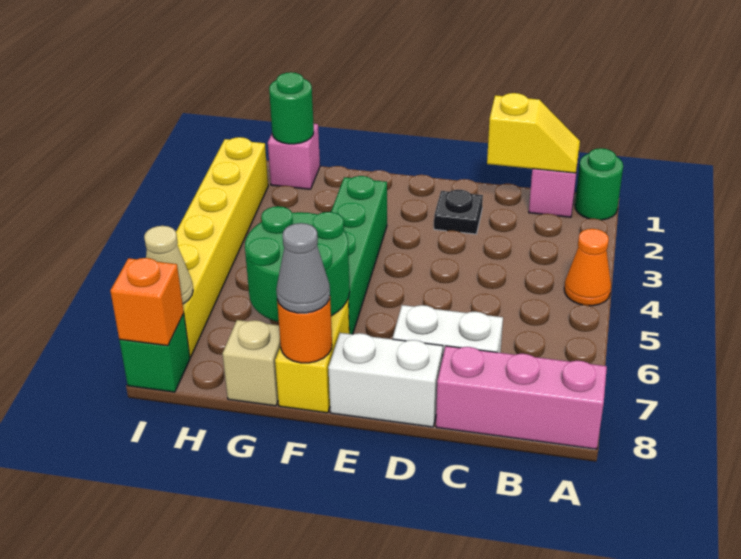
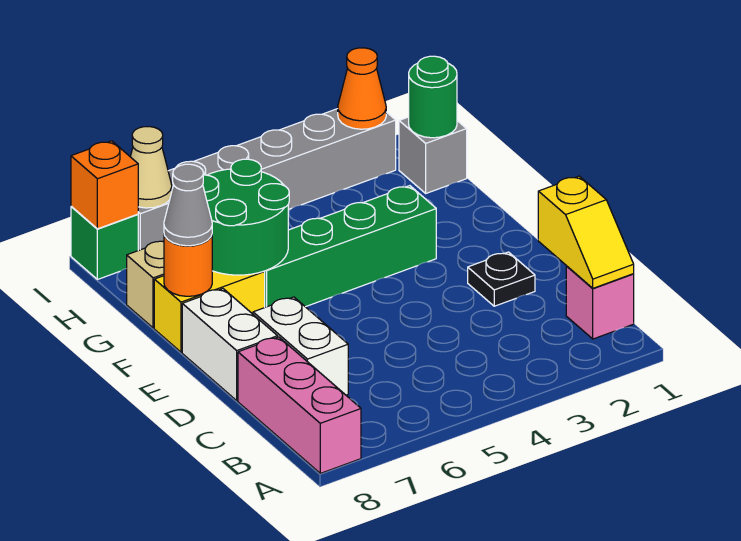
green round brick A1 level 1 -> none
orange cone A4 level 1 -> orange cone I2 level 2
pink brick H1 level 1 -> grey brick H1 level 1
yellow brick I2:I7 level 1 -> grey brick I2:I7 level 1

